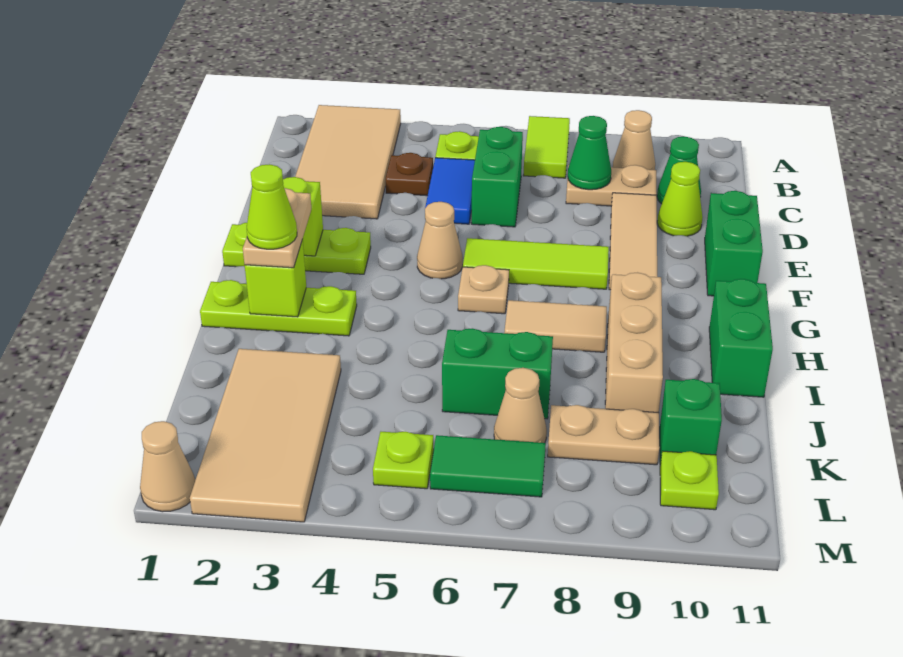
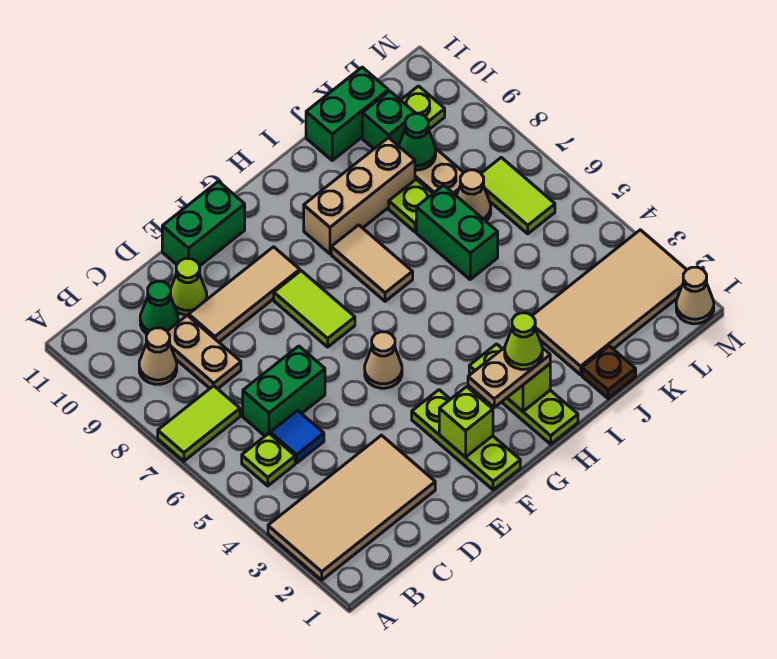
brown plate C4 level 1 -> brown plate J1 level 1
blue tile C5:D5 level 1 -> blue tile C5 level 1
green cone C8 level 2 -> green cone K9 level 2
lime tile F6:F8 level 1 -> lime tile F7:F8 level 1
tan plate G6 level 1 -> none
green brick H11:I11 level 1 -> green brick J11:K11 level 1
lime plate L5 level 1 -> lime plate J8 level 1
green tile L6:L7 level 1 -> lime tile L6:L7 level 1

